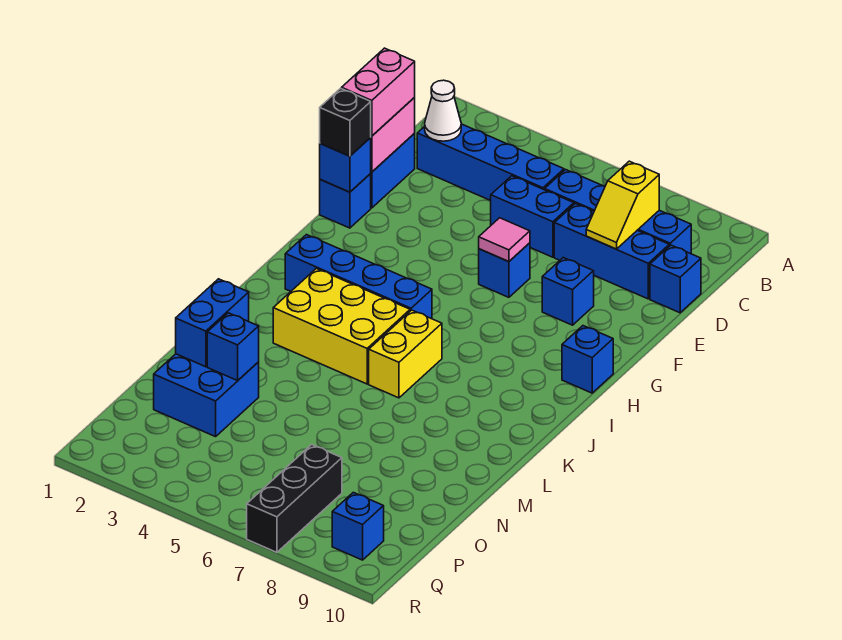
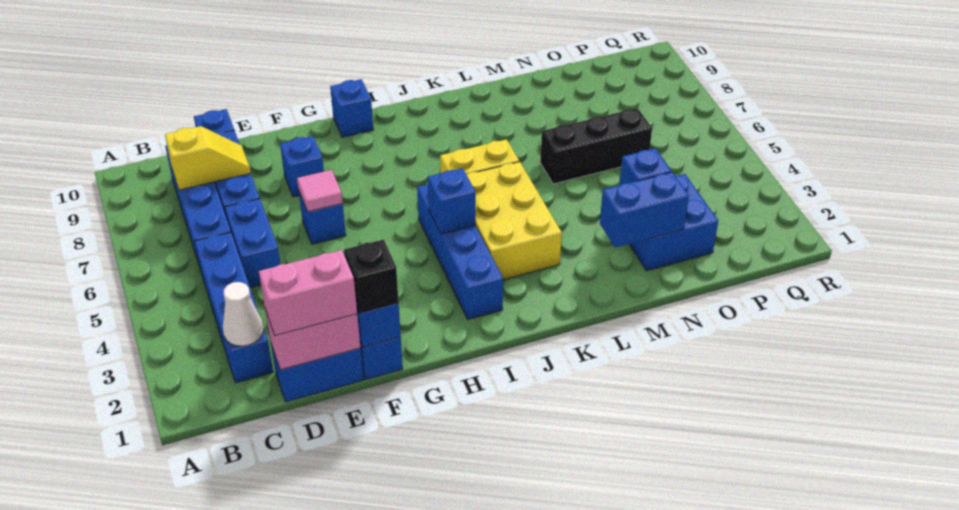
black brick P7:R7 level 1 -> black brick M6:O6 level 1
blue brick Q9 level 1 -> blue brick I4 level 2

